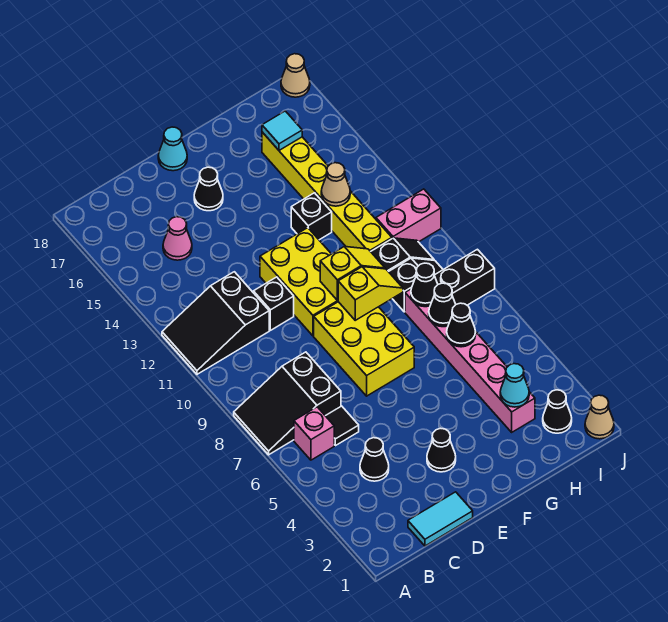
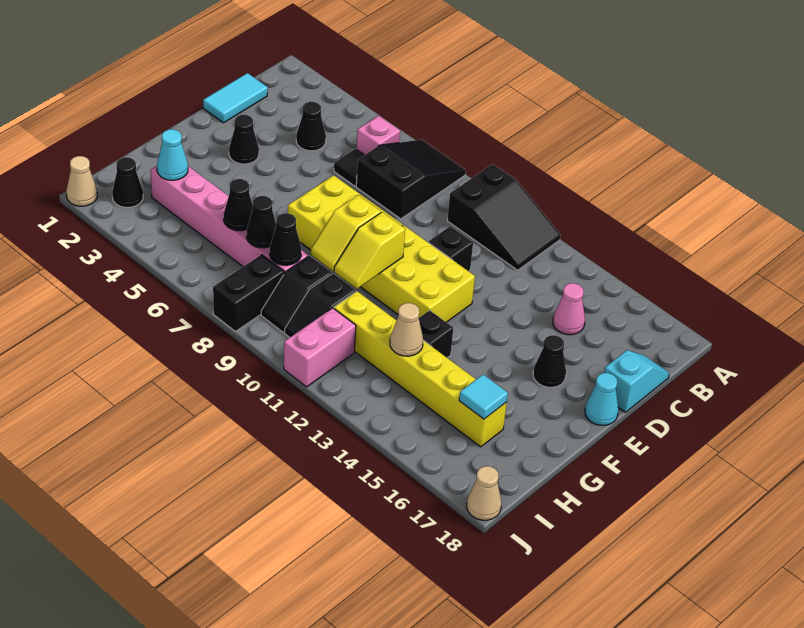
black slope A11:C12 level 1 top C -> black slope A10:B12 level 1 top 10
none -> cyan slope C18:D18 level 1 top D

